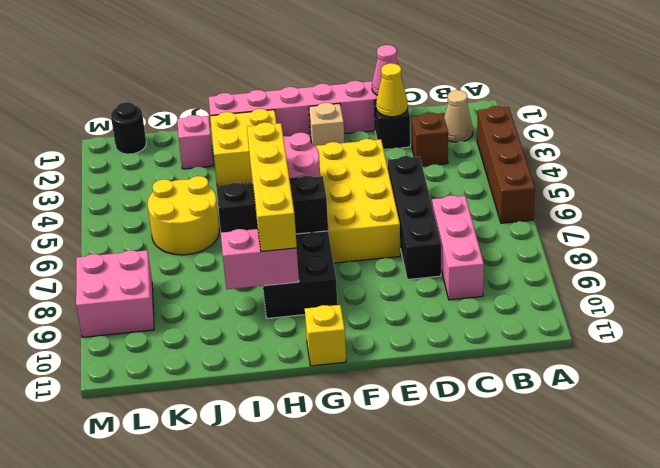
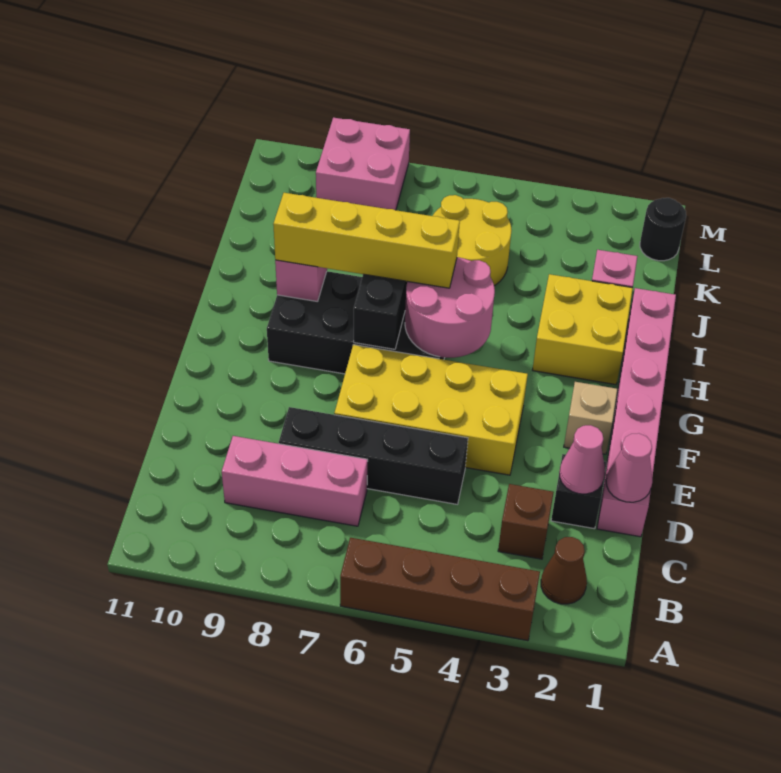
tan cone B2 level 1 -> brown cone B2 level 1
yellow cone D2 level 2 -> pink cone D2 level 2
yellow brick G11 level 1 -> none

